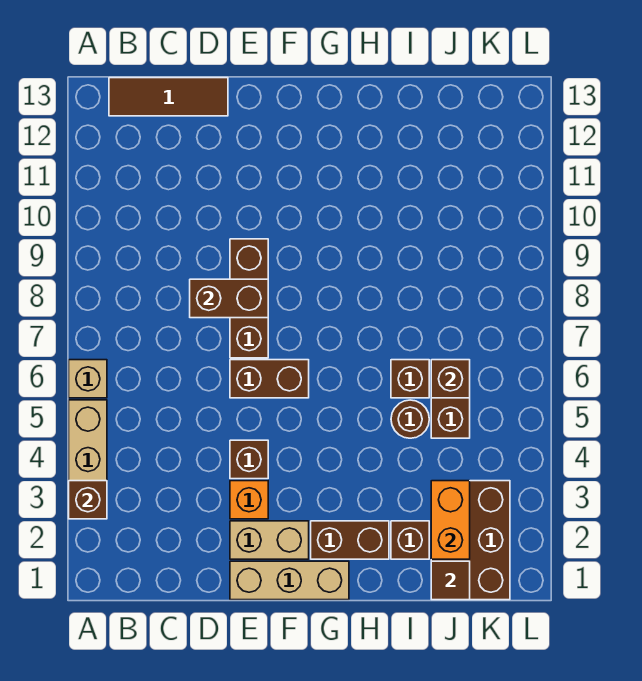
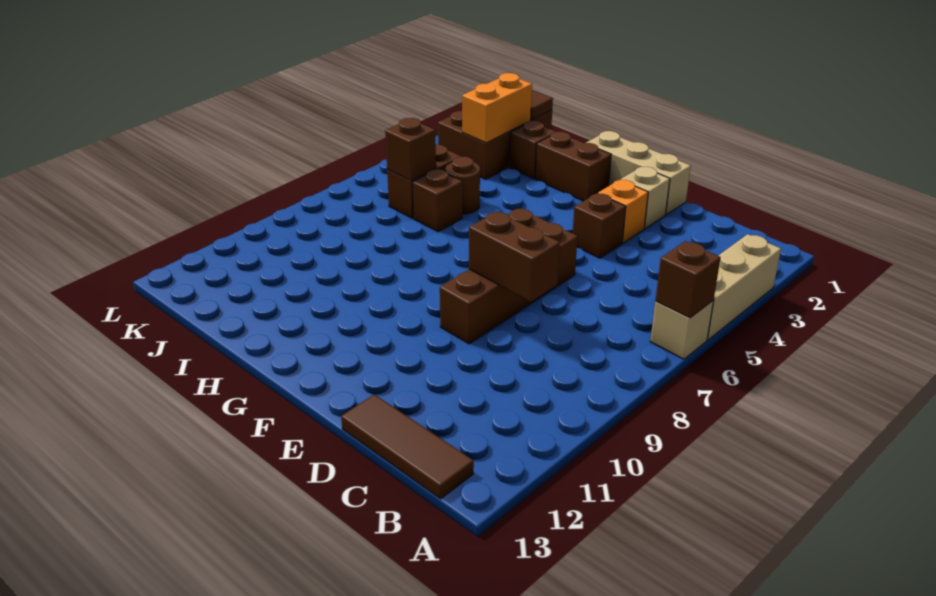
brown brick A3 level 2 -> brown brick A6 level 2
tan brick E2:F2 level 1 -> tan brick E2 level 1

